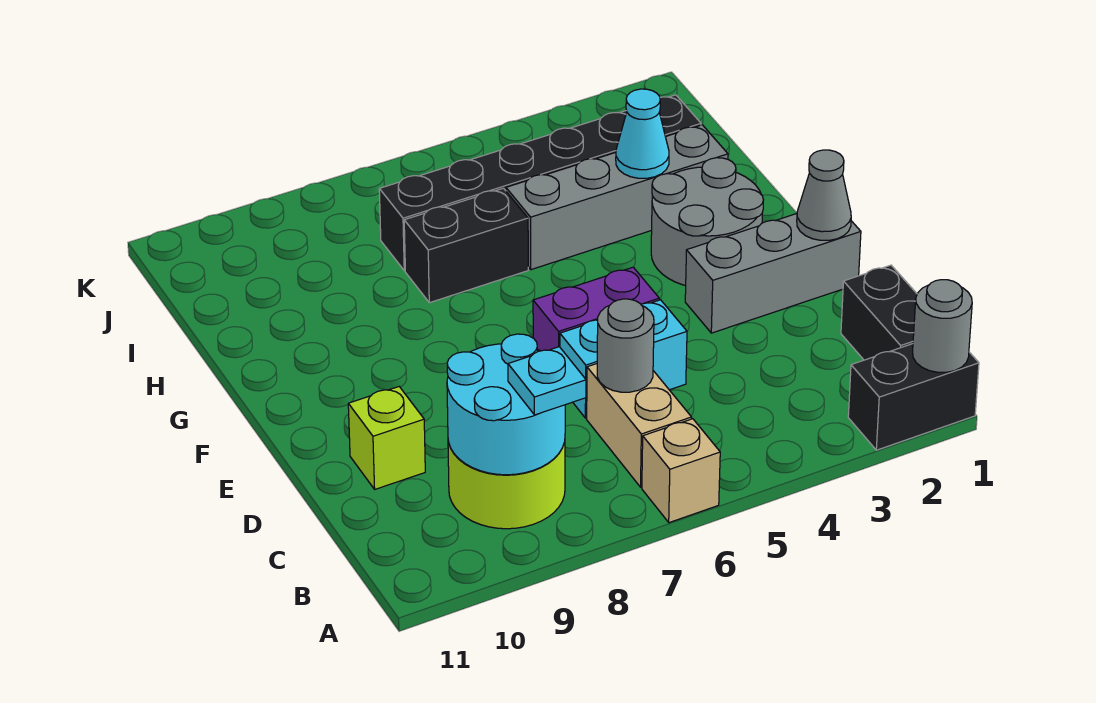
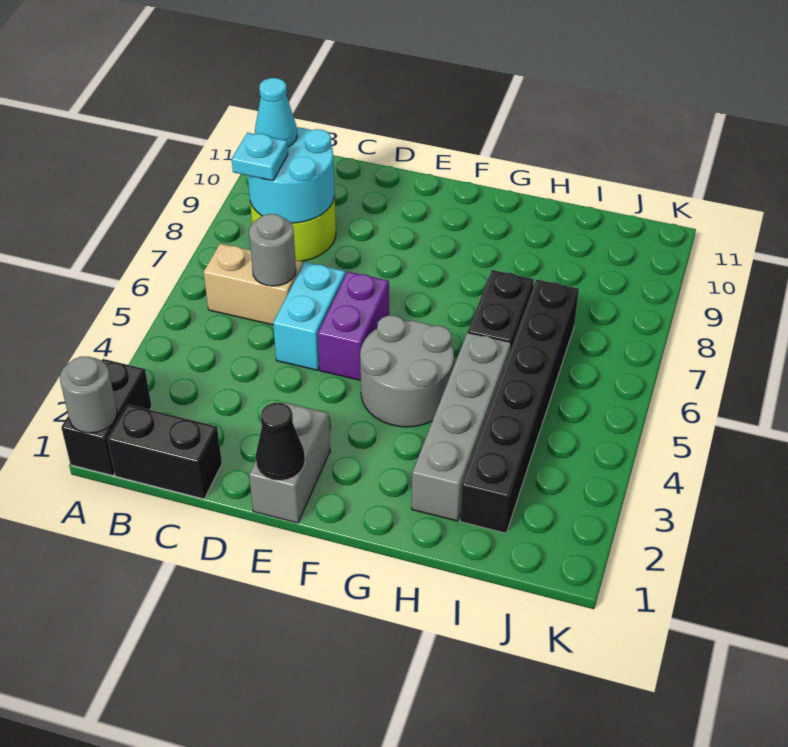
tan brick A6 level 1 -> none
lime brick D10 level 1 -> none
grey brick E1:E3 level 1 -> grey brick E1:E2 level 1
grey cone E1 level 2 -> black cone E1 level 2
grey round brick F2:G3 level 1 -> grey round brick F4:G5 level 1
cyan cone H3 level 2 -> cyan cone B9 level 3

